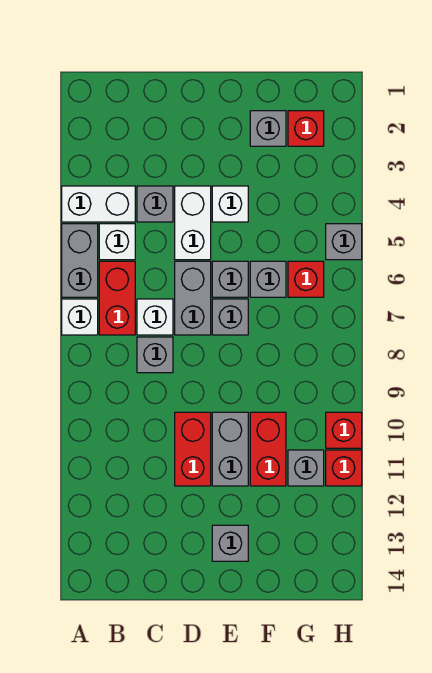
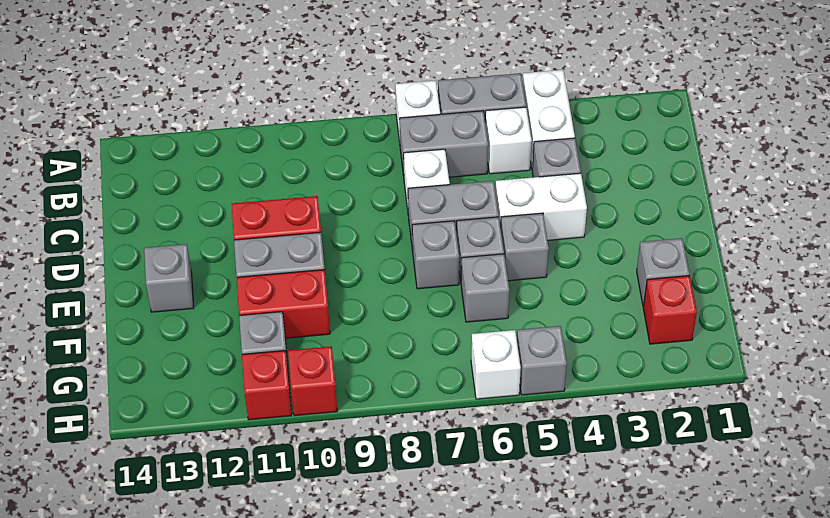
red brick B6:B7 level 1 -> grey brick B6:B7 level 1
grey brick C8 level 1 -> grey brick E5 level 1
white brick E4 level 1 -> white brick H6 level 1
red brick G6 level 1 -> none

